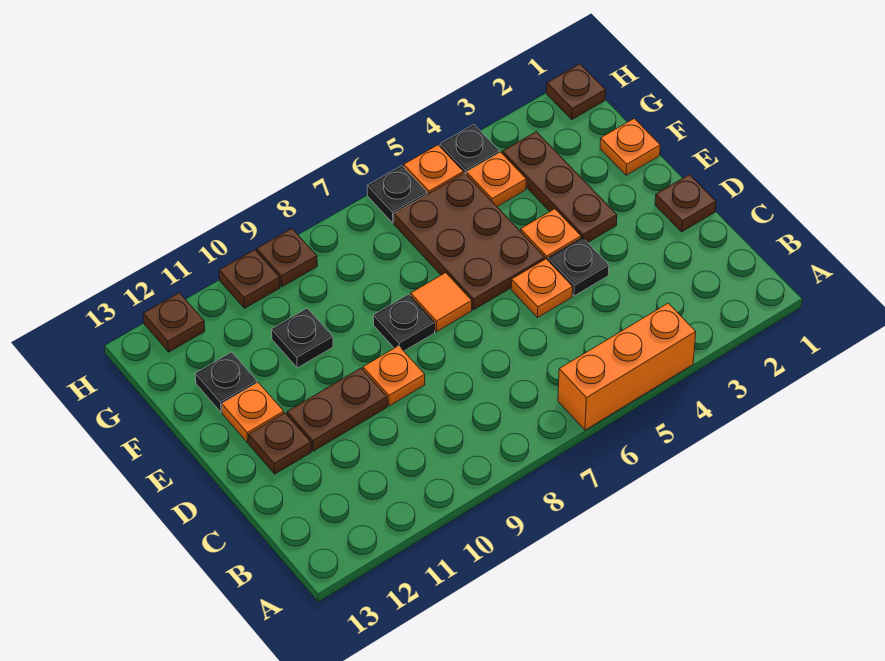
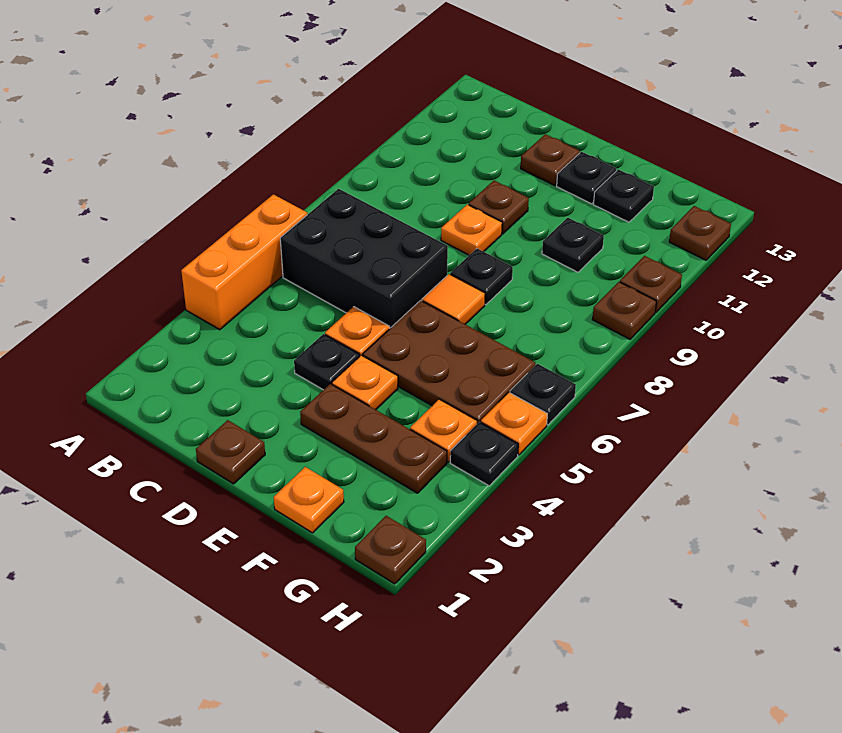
none -> black brick B6:D7 level 1
brown plate D10:D11 level 1 -> brown plate D10 level 1
orange plate E12 level 1 -> black plate E12 level 1

